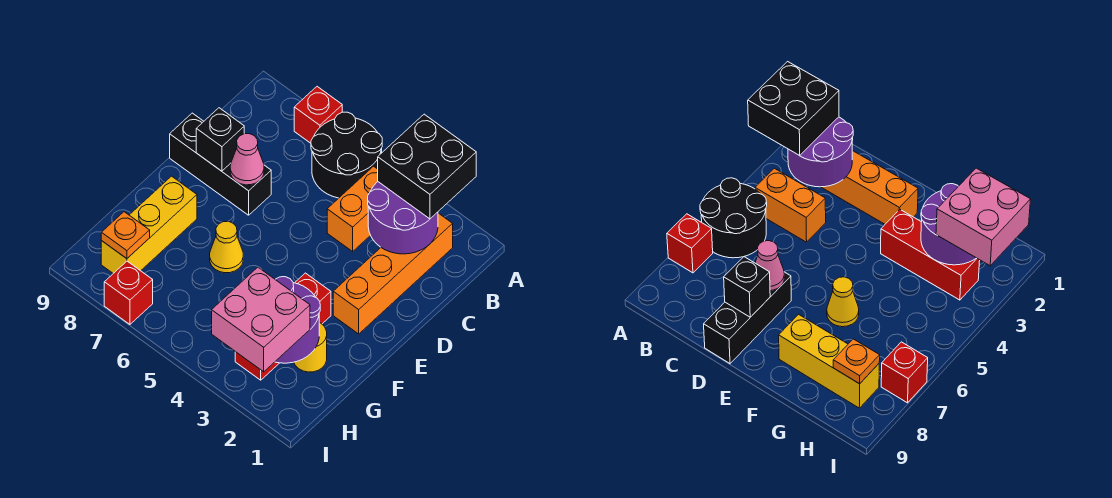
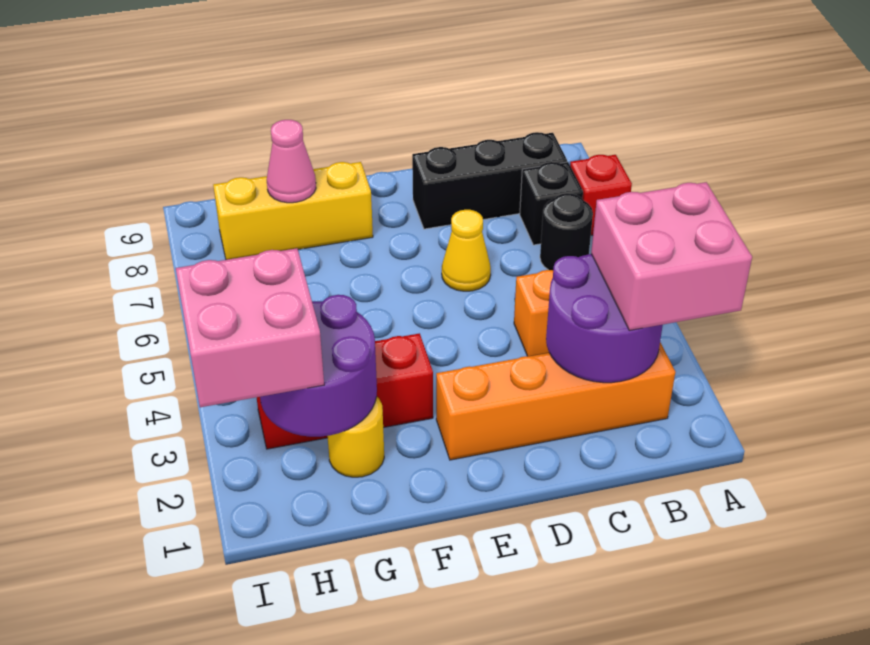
black brick A2:B3 level 3 -> pink brick A2:B3 level 3
black round brick A5:B6 level 1 -> black round brick B6 level 1
black brick D7:D9 level 1 -> black brick B8:D8 level 1
pink cone D7 level 2 -> pink cone G8 level 2
black brick D8 level 2 -> black brick B7 level 1
yellow cone F6 level 1 -> yellow cone D6 level 1
orange plate H8 level 2 -> none
red brick I7 level 1 -> none

